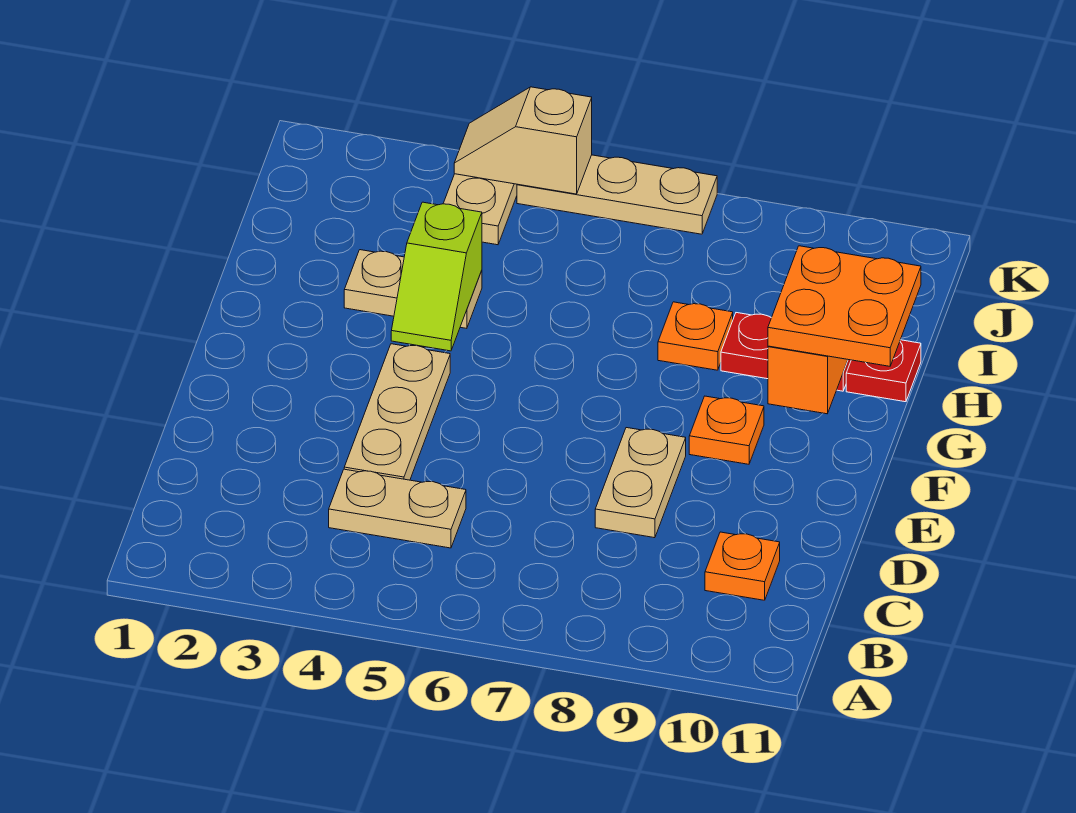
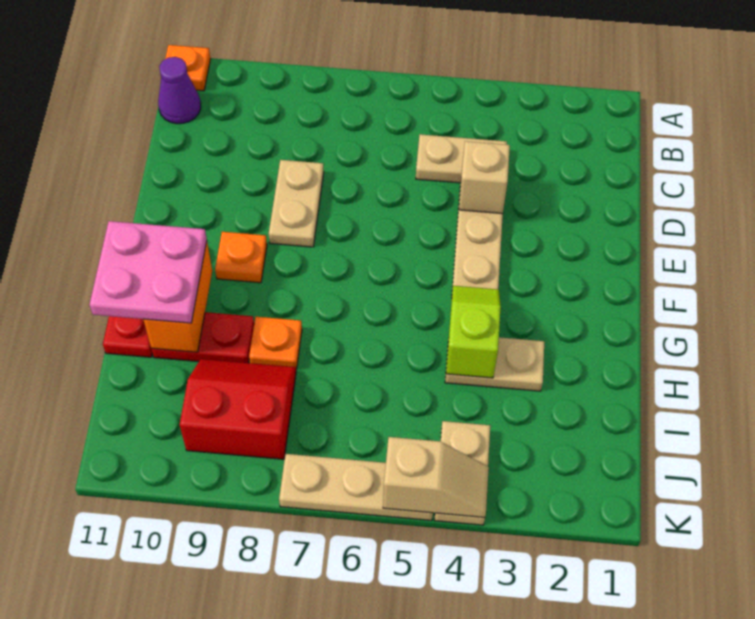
none -> purple cone B11 level 1
orange plate C10 level 1 -> orange plate A11 level 1
none -> tan brick D4 level 2
orange plate G10:H11 level 3 -> pink plate G10:H11 level 3
none -> red slope I8:J9 level 1 top J

